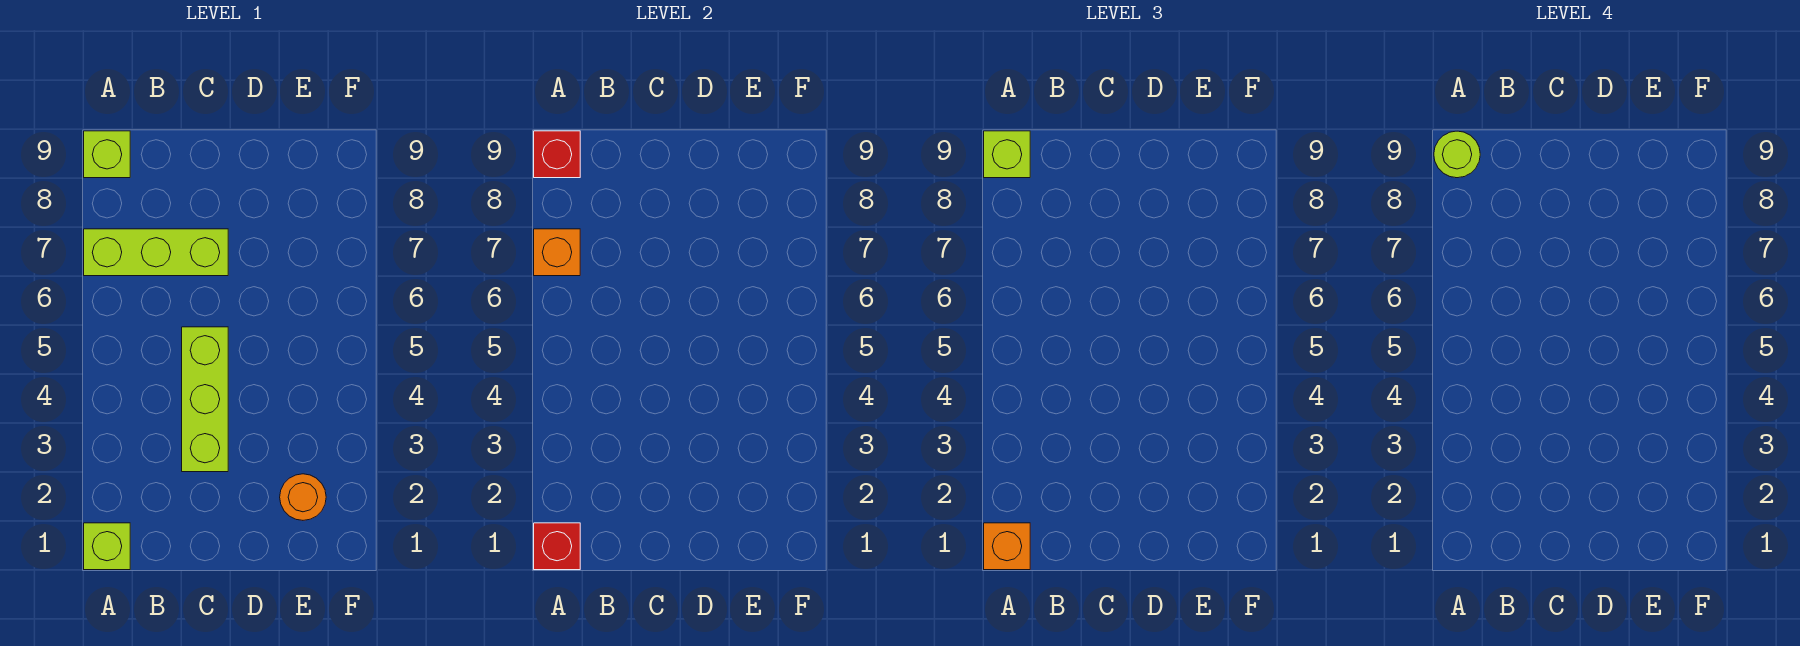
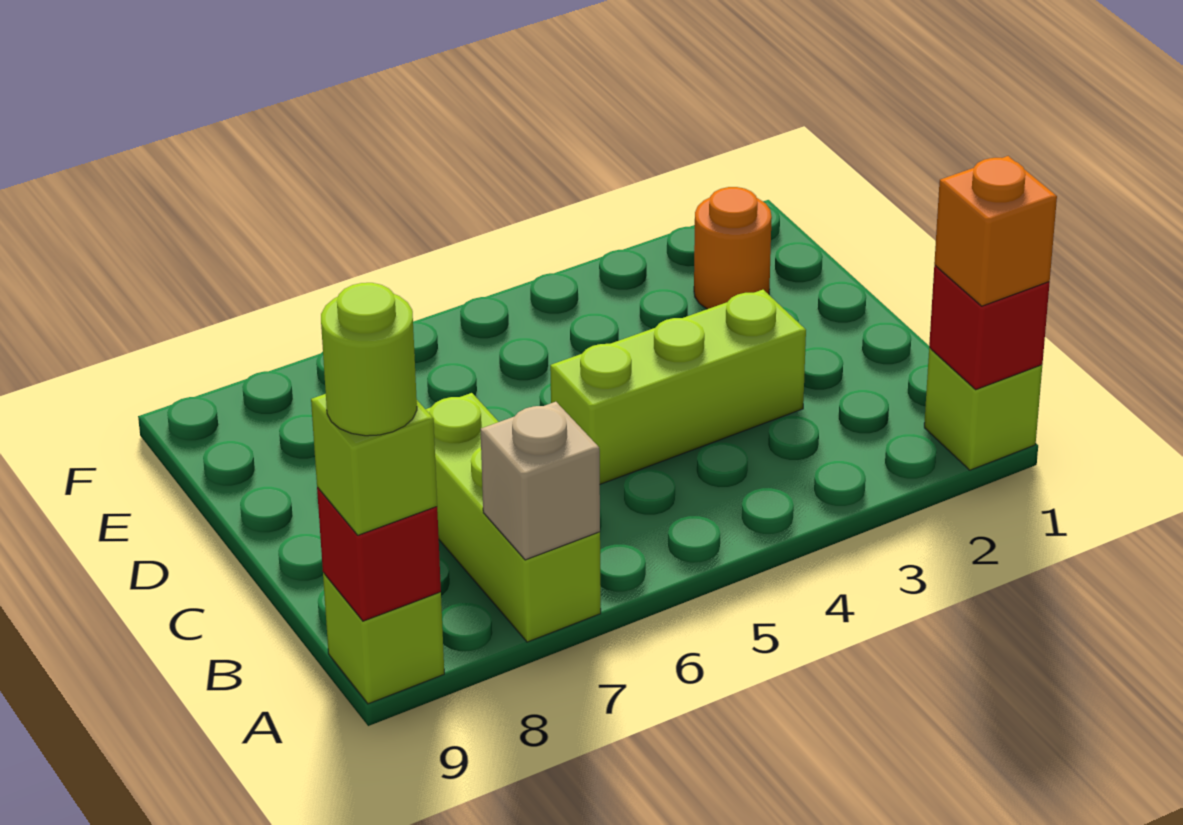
orange brick A7 level 2 -> tan brick A7 level 2

